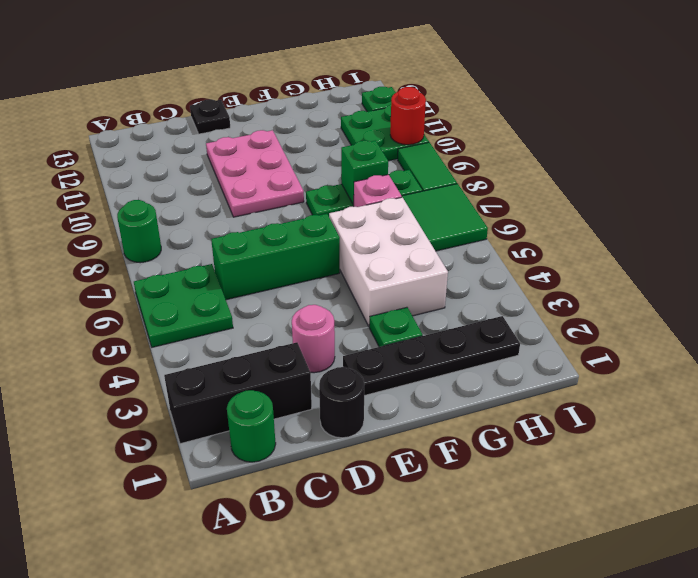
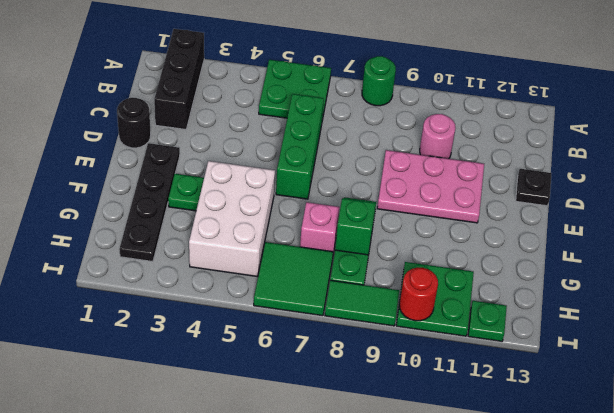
green round brick B1 level 1 -> none
pink round brick D3 level 1 -> pink round brick C10 level 1
white brick F4:G6 level 1 -> white brick F4:H5 level 1

